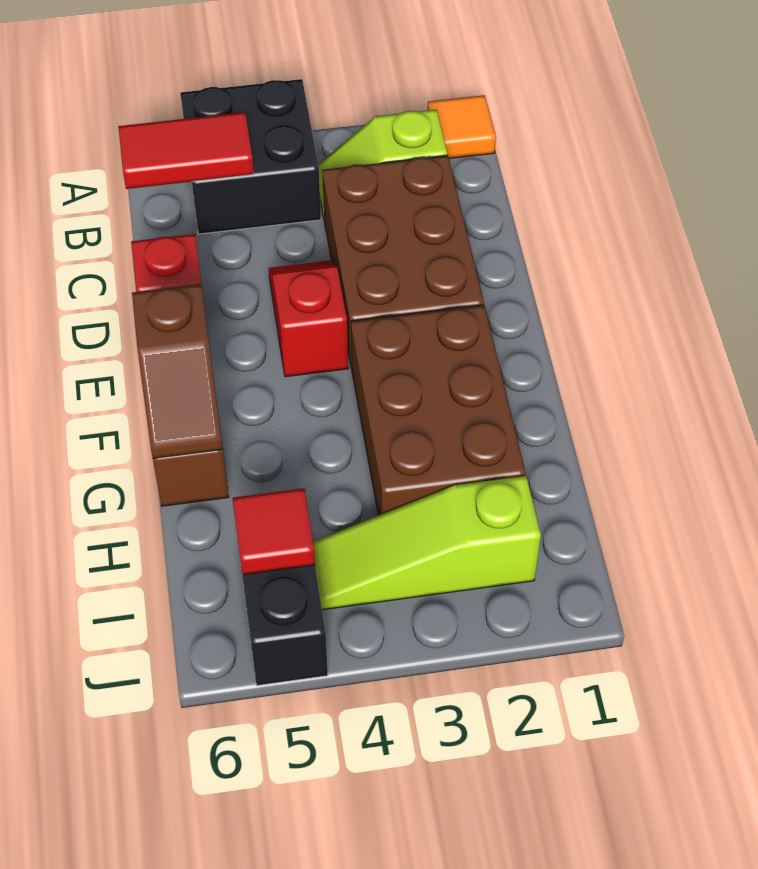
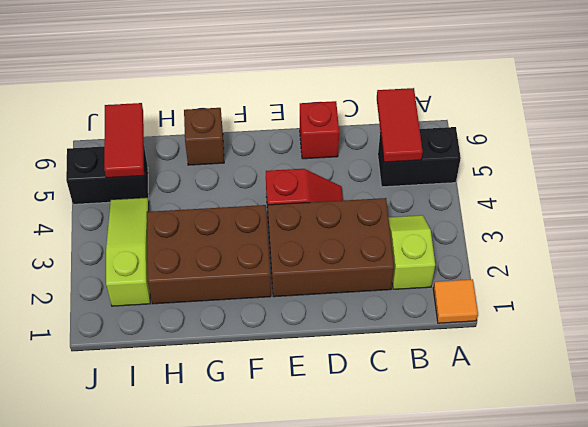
black brick A4:B5 level 1 -> black brick A5:B5 level 1
brown slope F6:G6 level 2 top F -> none
red tile I5 level 2 -> red tile I5:I6 level 2

